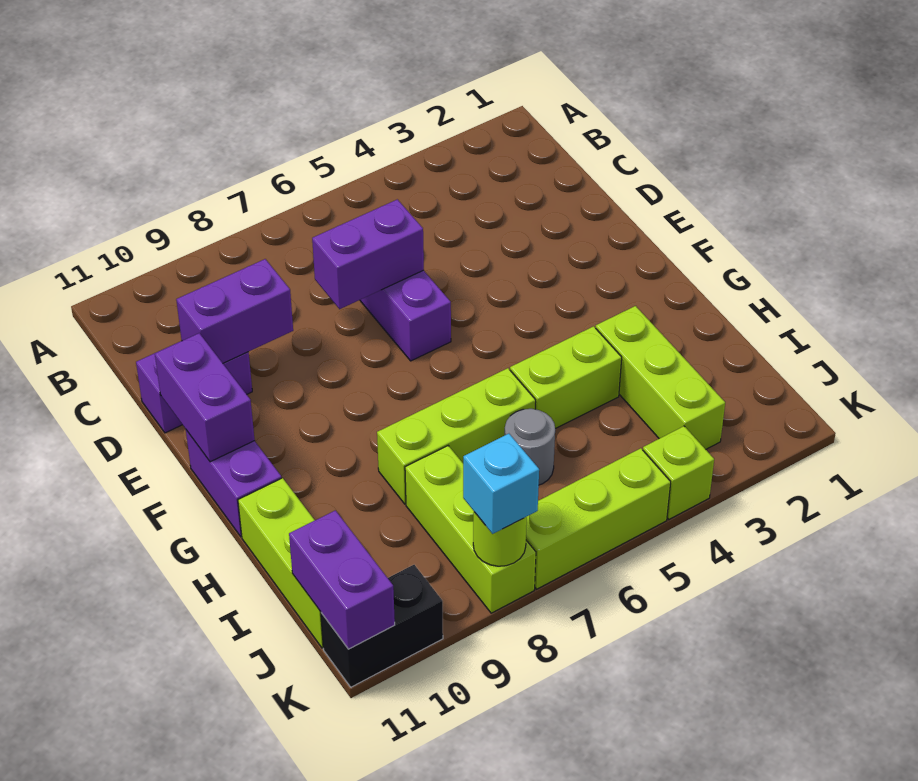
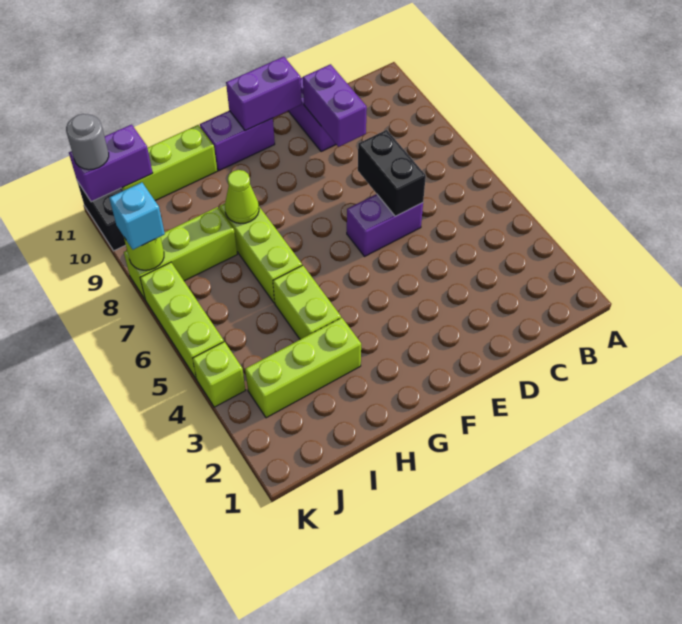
purple brick D6:D7 level 2 -> black brick D6:D7 level 2
none -> lime cone H8 level 2
grey round brick I6 level 1 -> grey round brick K11 level 3

